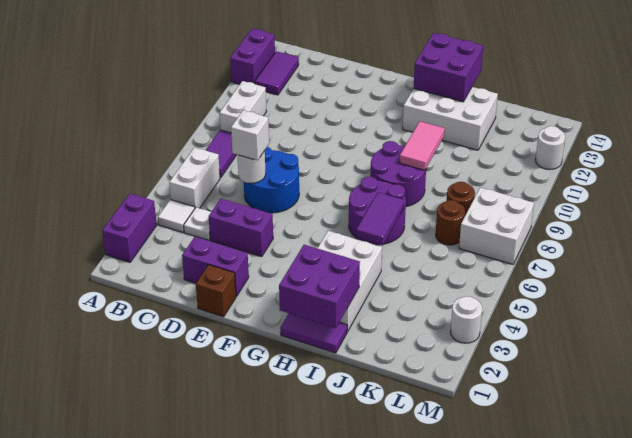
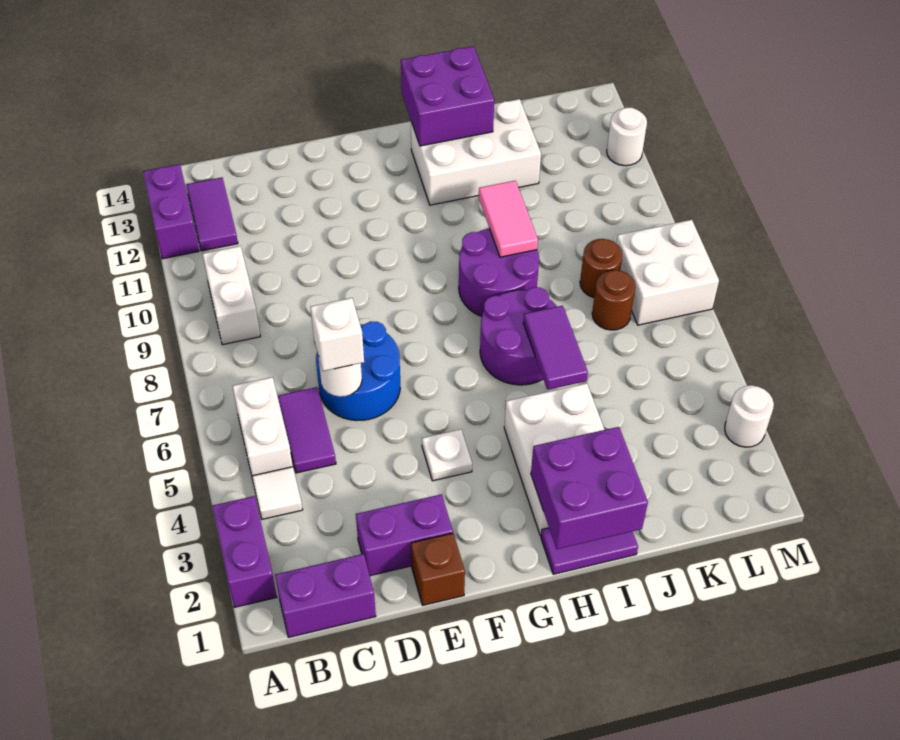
purple tile B7:B8 level 1 -> purple tile C5:C6 level 1
white plate C4 level 1 -> white plate F4 level 1
purple brick D4:E4 level 1 -> purple brick B1:C1 level 1

